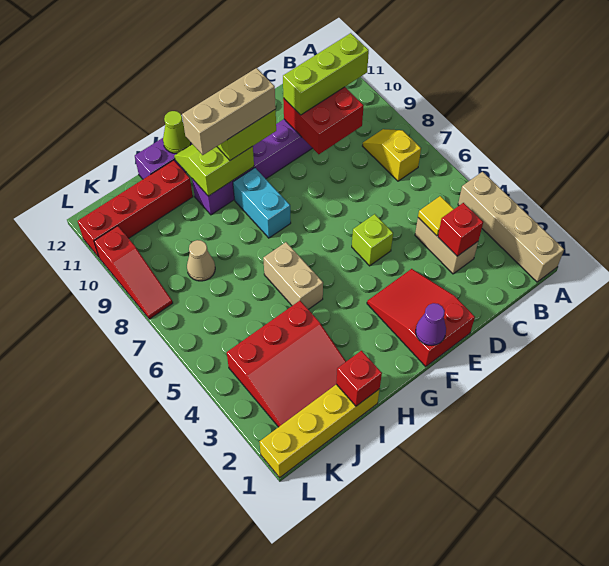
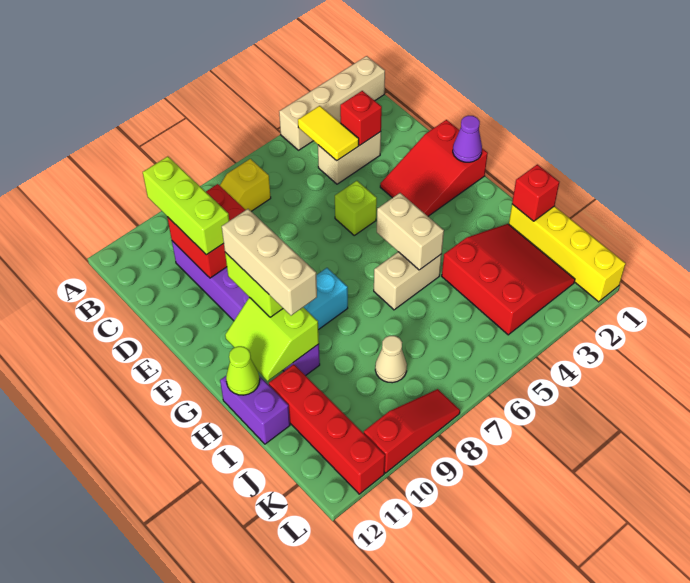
yellow tile C4 level 2 -> yellow tile B4:C4 level 2
none -> tan brick G5:H5 level 2

